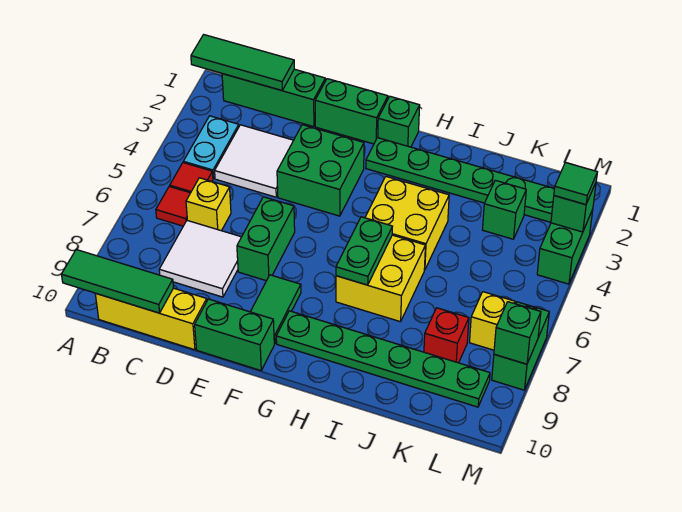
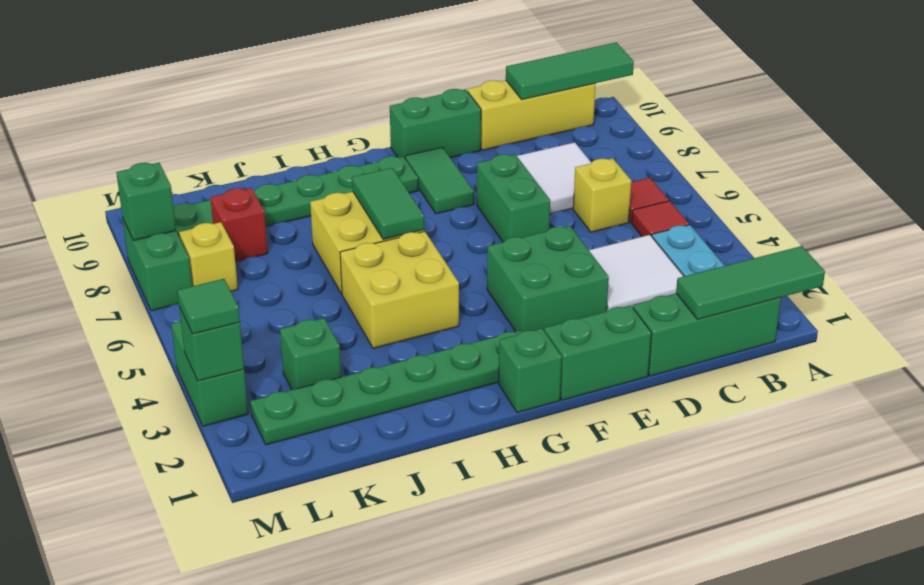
green plate H6:H7 level 2 -> green tile H6:H7 level 2

